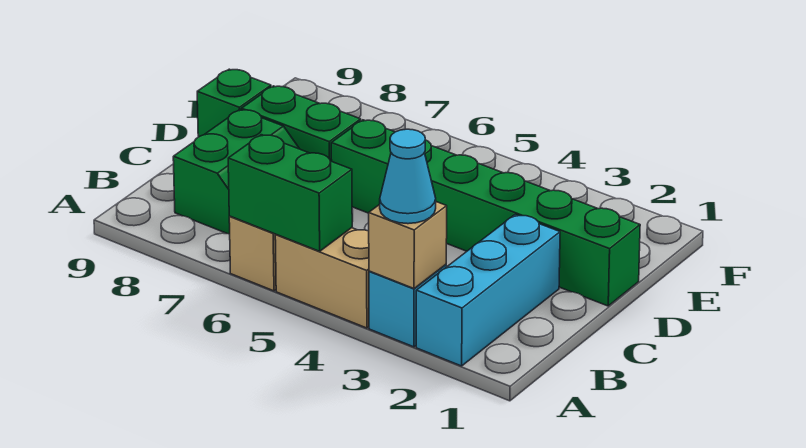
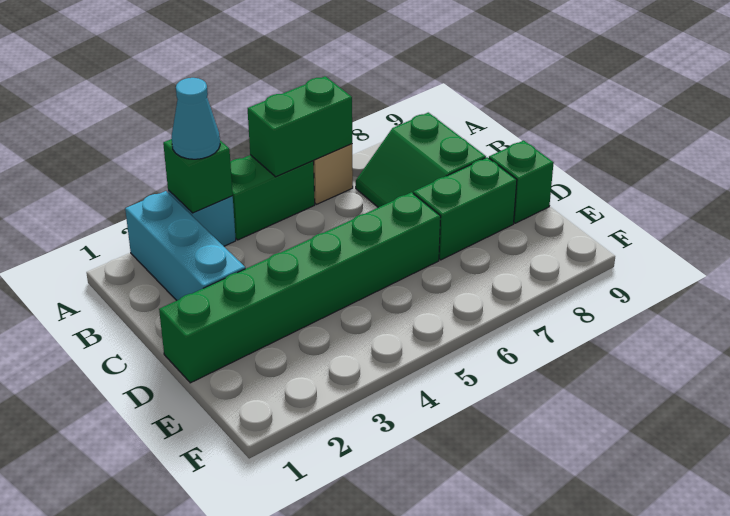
tan brick A3 level 2 -> green brick A3 level 2
tan brick A4:A5 level 1 -> green brick A4:A5 level 1

